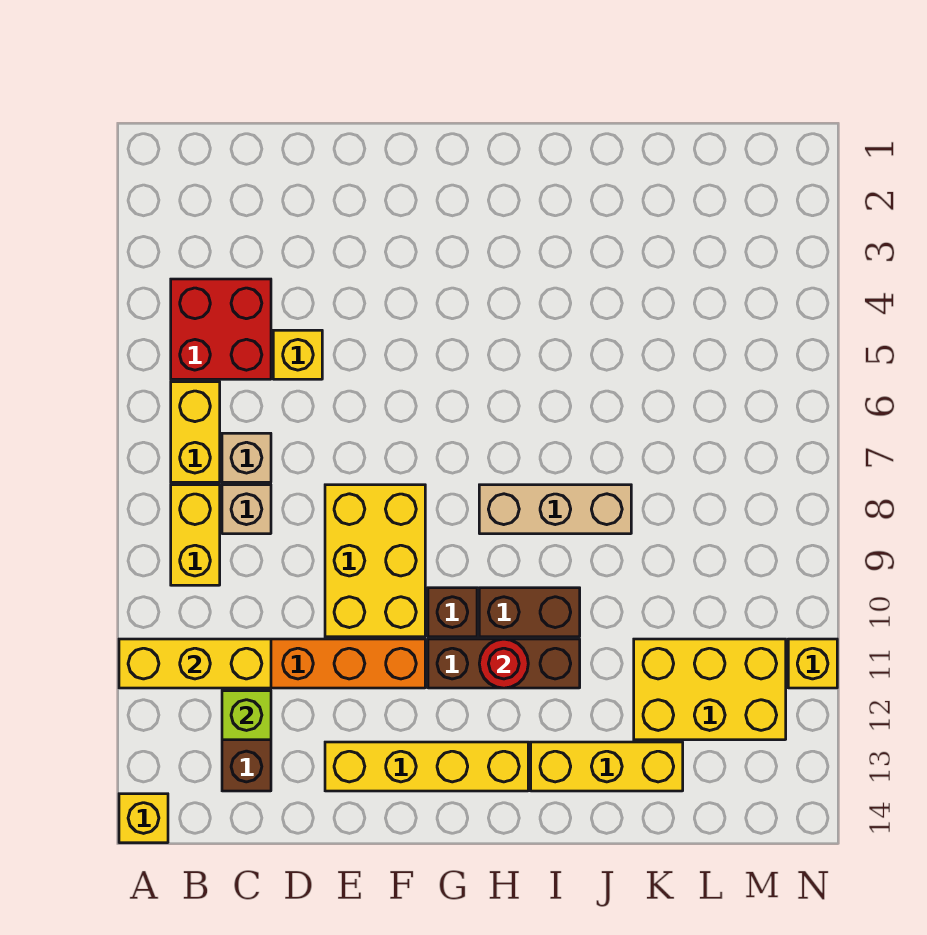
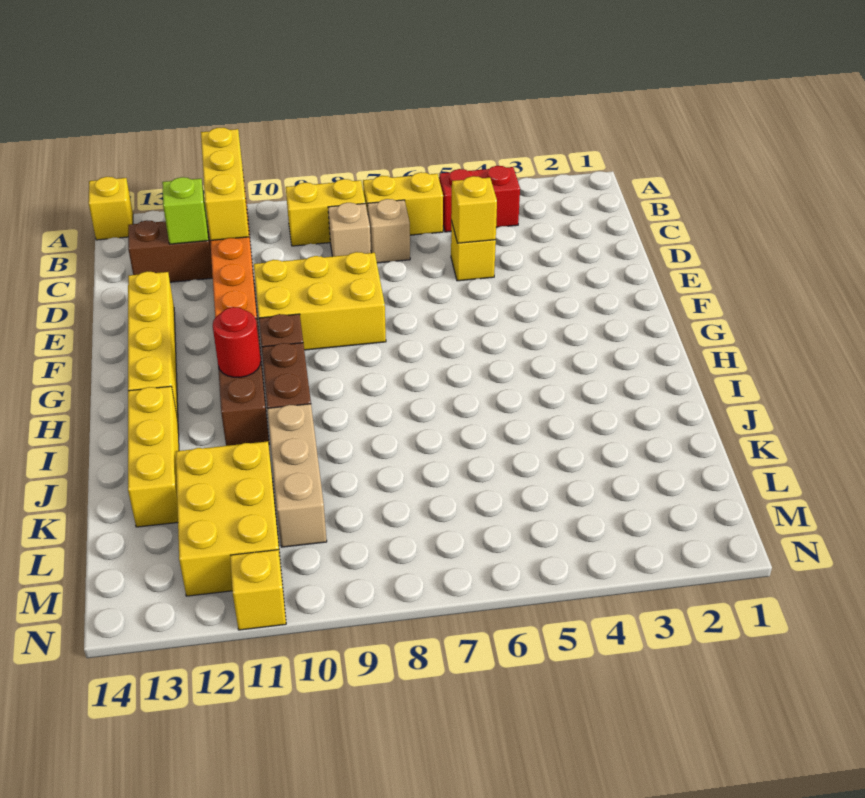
red brick B4:C5 level 1 -> red brick B4:B5 level 1
none -> yellow brick D5 level 2
tan brick H8:J8 level 1 -> tan brick J10:L10 level 1

